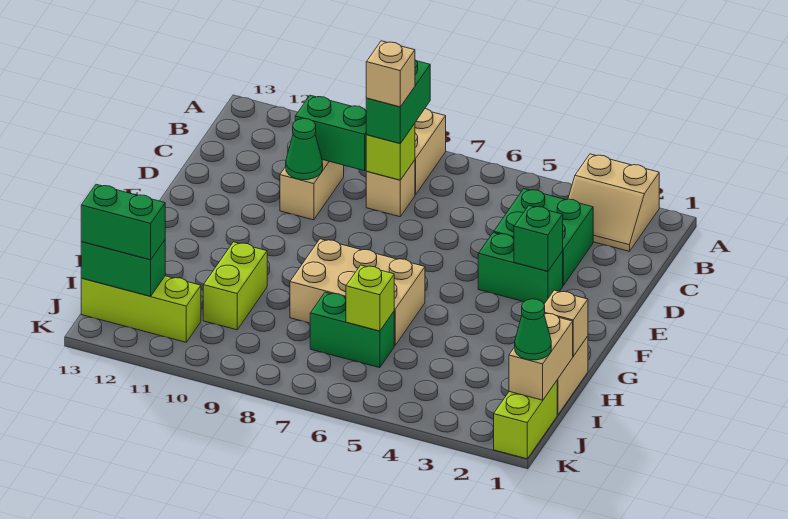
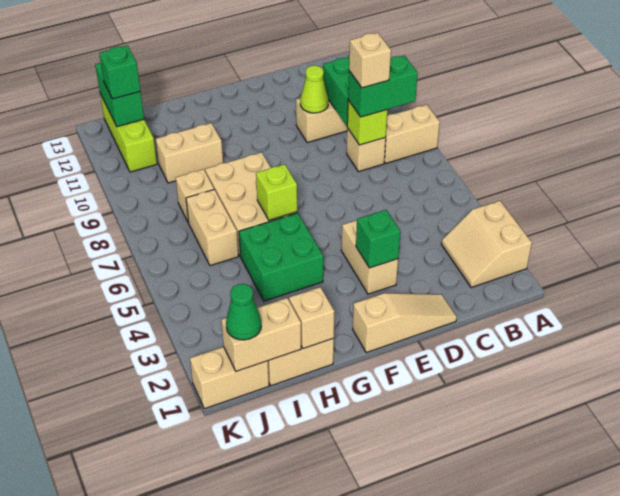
green brick C3:D4 level 1 -> green brick G4:H5 level 1
none -> tan slope D1:F1 level 1 top F
green cone D10 level 2 -> lime cone D10 level 2
green brick E3:E4 level 1 -> tan brick E3:E4 level 1
lime brick H10:I10 level 1 -> tan brick H10:I10 level 1
green brick I6:I7 level 1 -> tan brick I6:I7 level 1
lime brick I6 level 2 -> lime brick G6 level 2
none -> tan brick I8 level 1
lime brick J1:K1 level 1 -> tan brick J1:K1 level 1
green brick J12:J13 level 3 -> green brick J12 level 3

